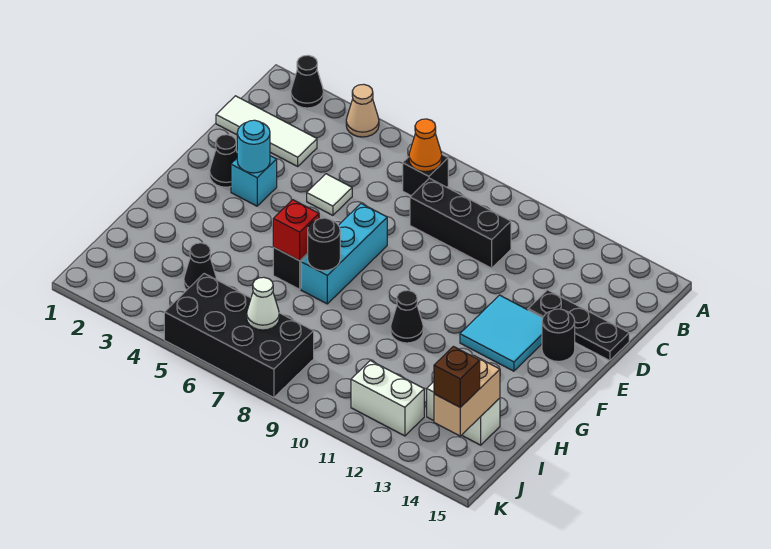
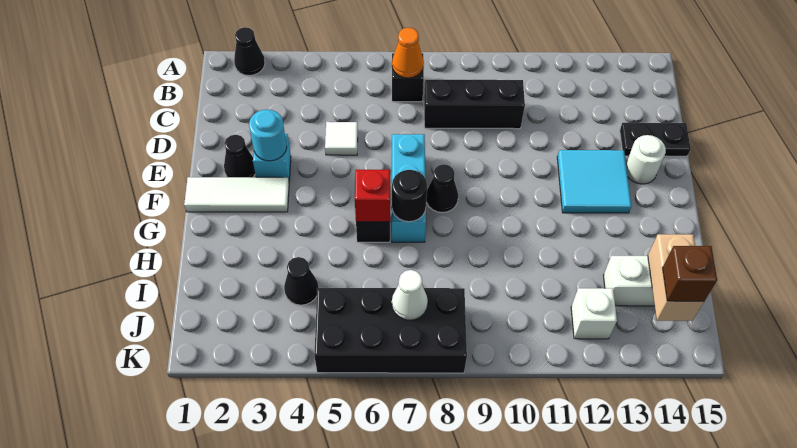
tan cone A4 level 1 -> none
white tile C1:C3 level 1 -> white tile F1:F3 level 1
black plate D13:D15 level 1 -> black plate D14:D15 level 1
black round brick E14 level 1 -> white round brick E14 level 1
black cone G10 level 1 -> black cone F8 level 1
white brick J11:J12 level 1 -> white brick J12 level 1

